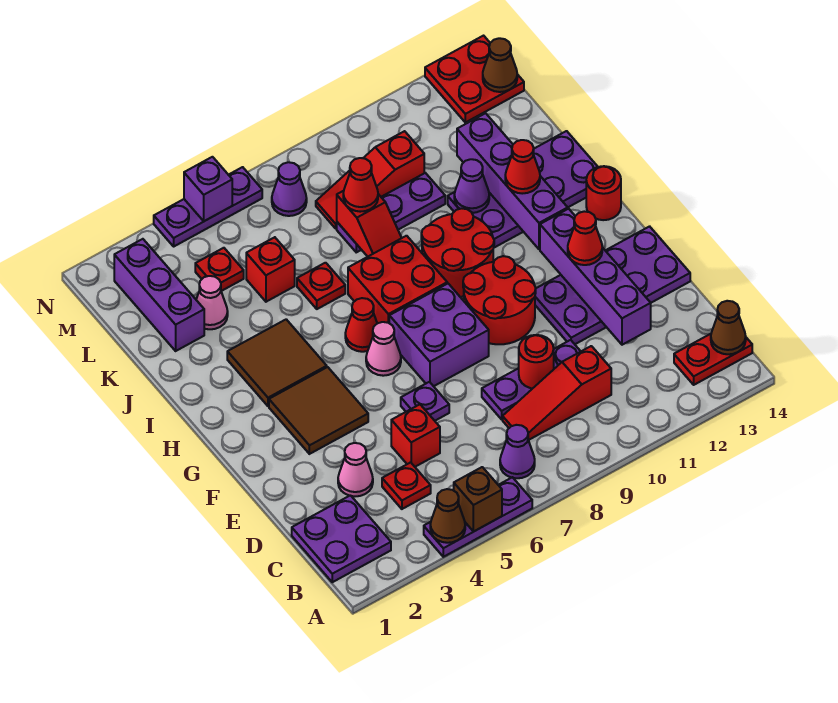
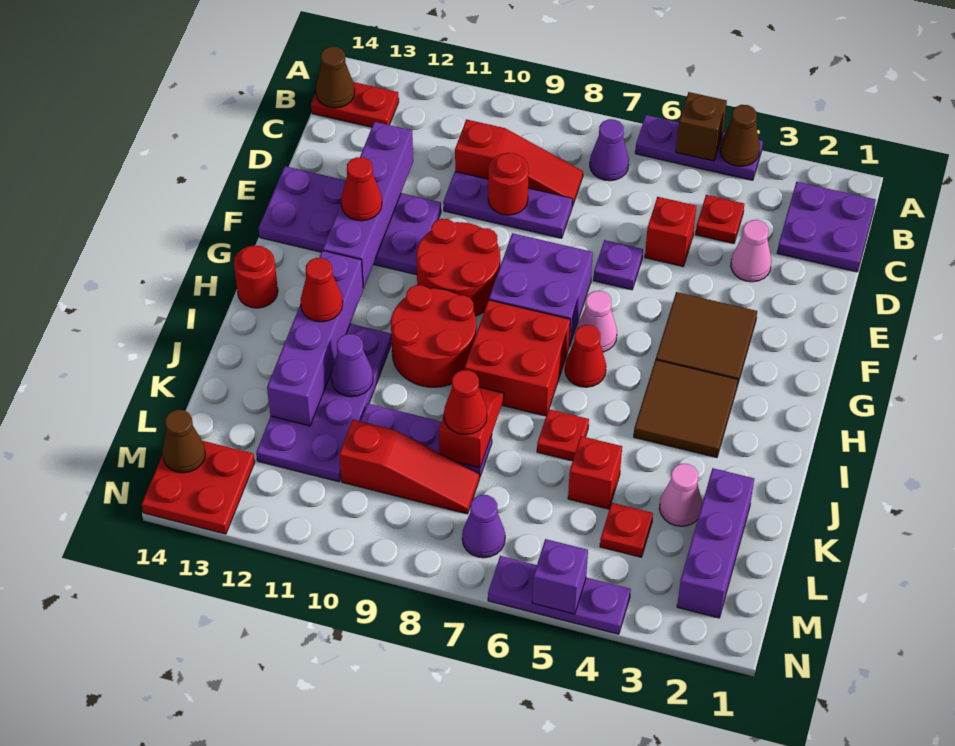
purple plate I11:J14 level 1 -> purple plate I11:L12 level 1

